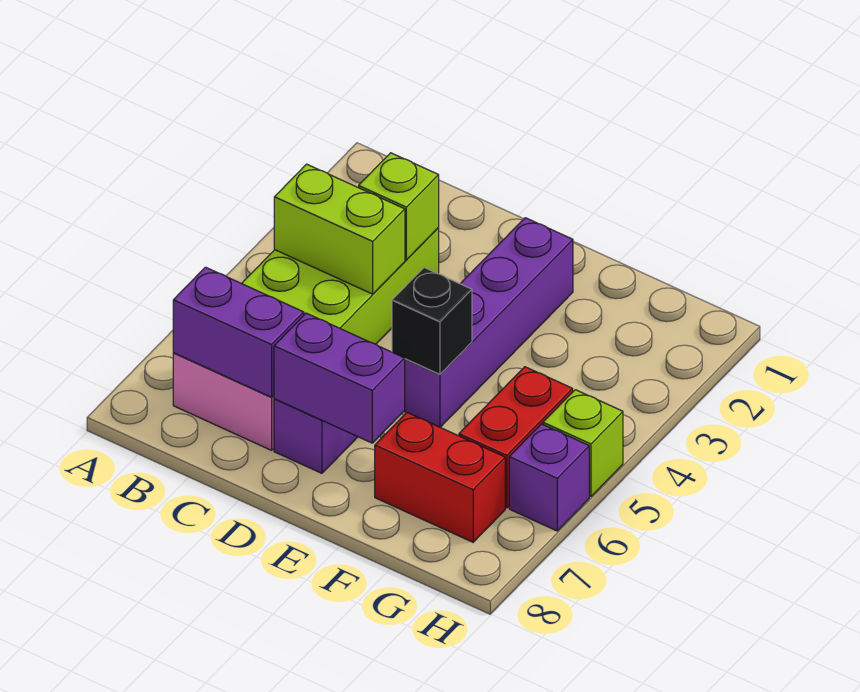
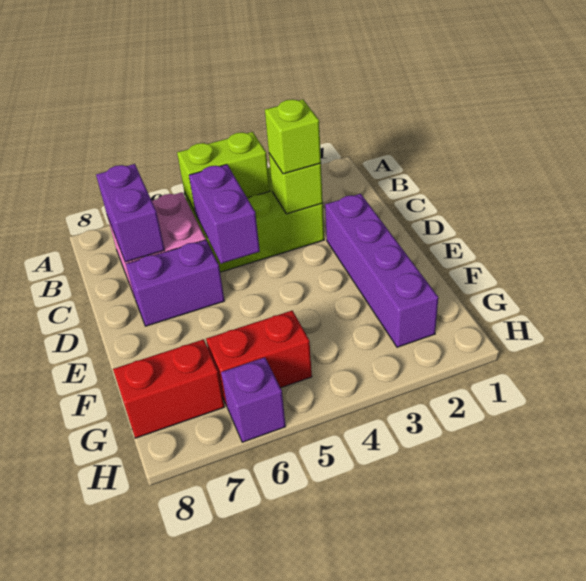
lime brick B4:C4 level 2 -> lime brick B4:B5 level 2
purple brick D7:E7 level 2 -> purple brick C5:D5 level 2
purple brick E2:E5 level 1 -> purple brick D2:G2 level 1
black brick E5 level 2 -> none
red brick F7:G7 level 1 -> red brick G7:G8 level 1
lime brick H5 level 1 -> lime brick C3 level 3

